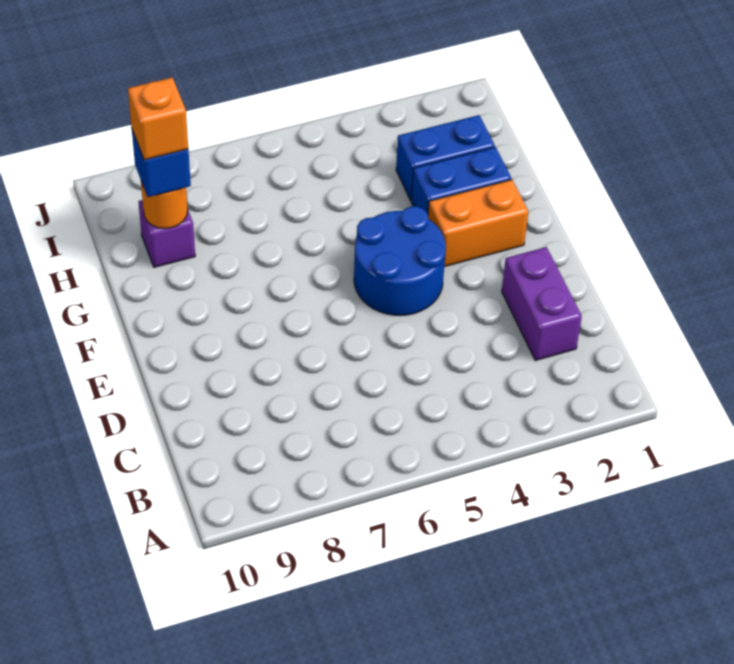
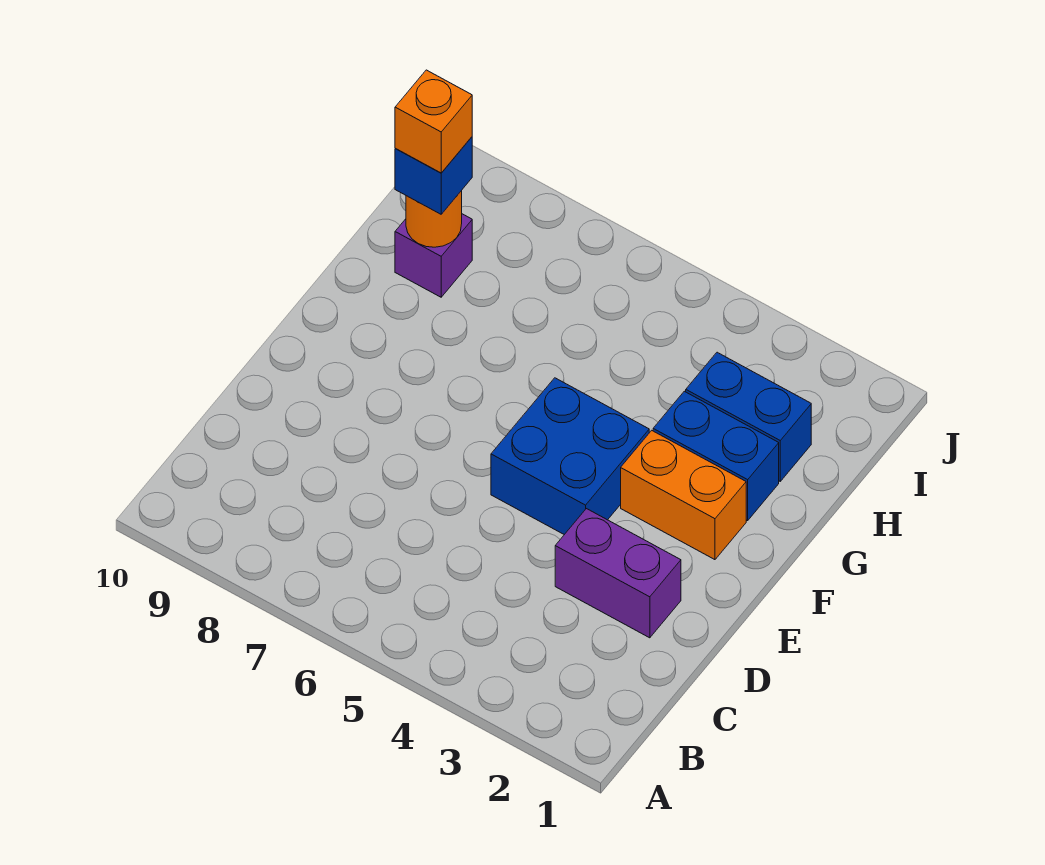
purple brick C2:D2 level 1 -> purple brick D2:D3 level 1
blue round brick E4:F5 level 1 -> blue brick E4:F5 level 1

